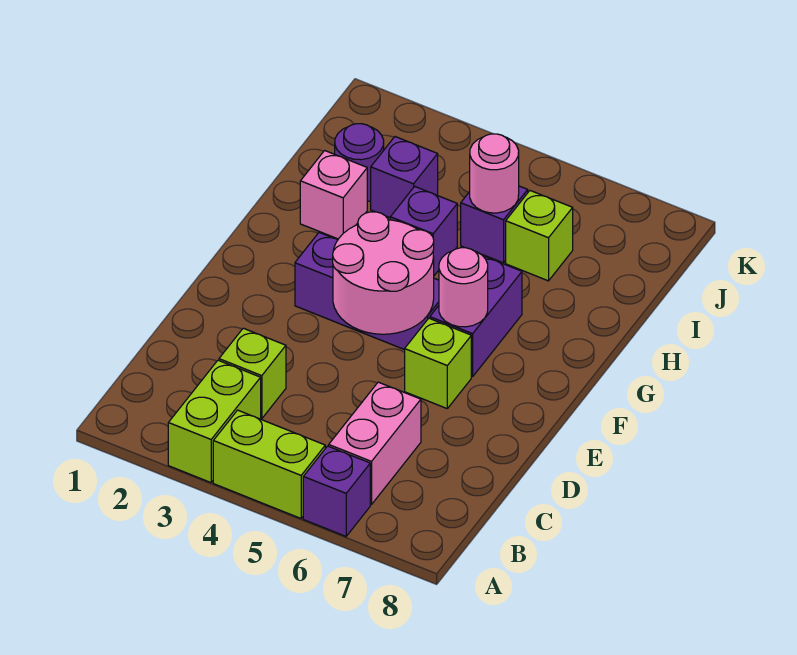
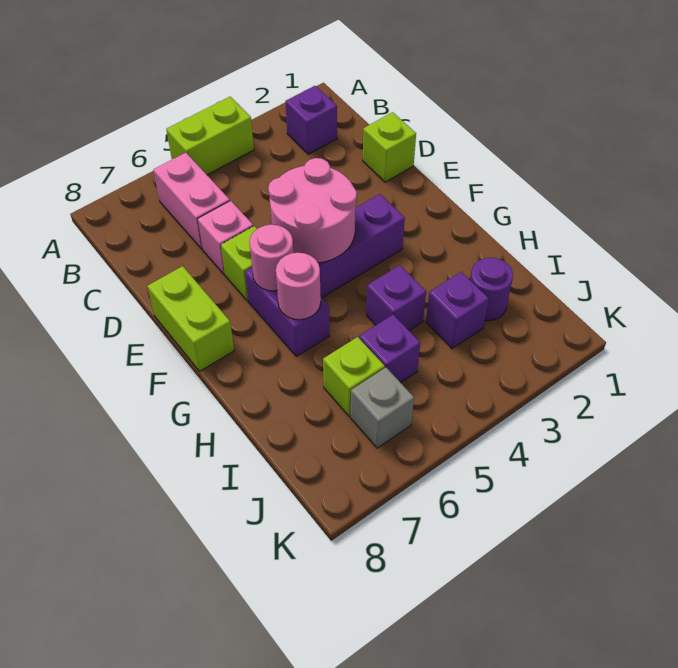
lime brick A3:B3 level 1 -> lime brick E8:F8 level 1
purple brick A6 level 1 -> purple brick B2 level 1
lime brick C3 level 1 -> lime brick D1 level 1
pink brick H2 level 1 -> pink brick D6 level 1
pink round brick I5 level 2 -> pink round brick G6 level 2
none -> grey brick J6 level 1

